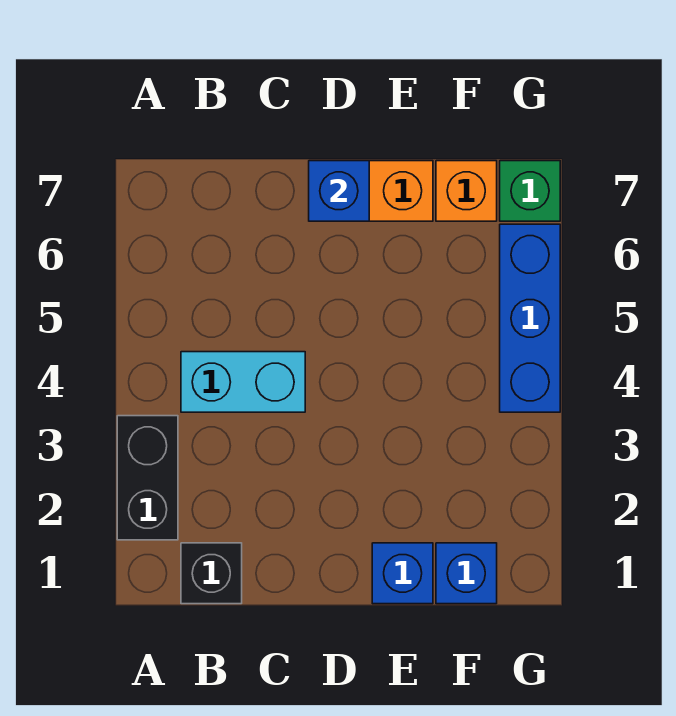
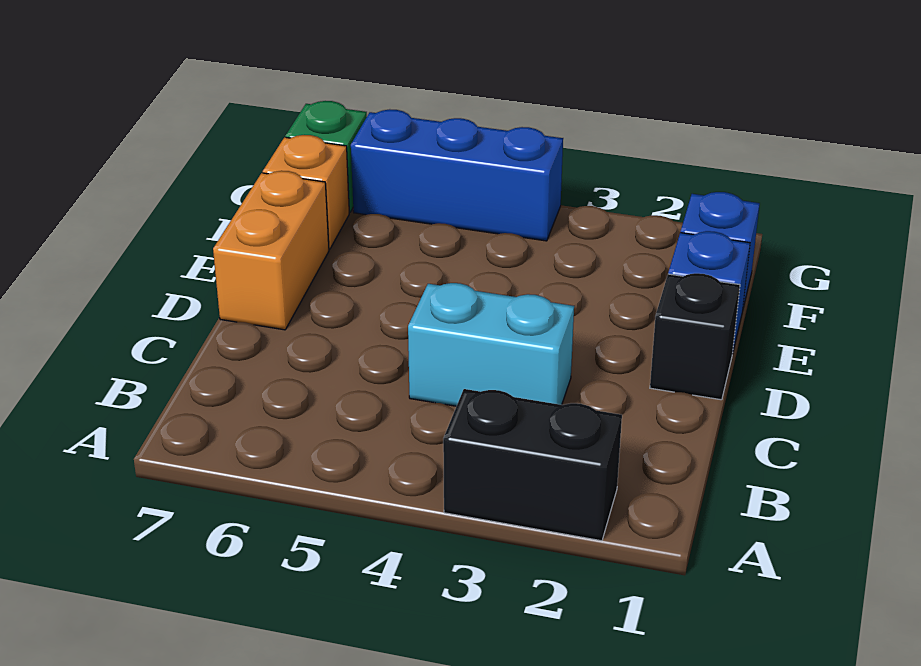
black brick B1 level 1 -> black brick D1 level 1
cyan brick B4:C4 level 1 -> cyan brick C3:C4 level 1
blue brick D7 level 2 -> none

